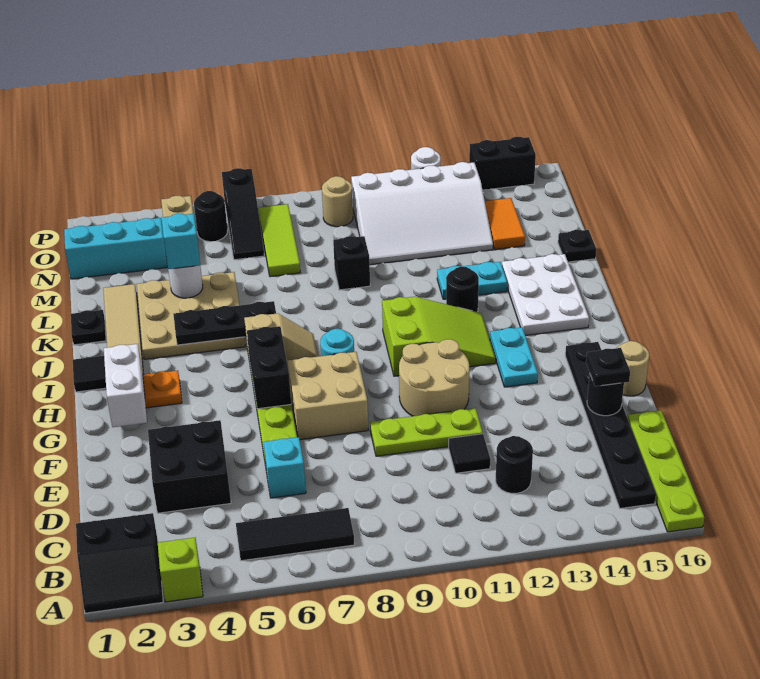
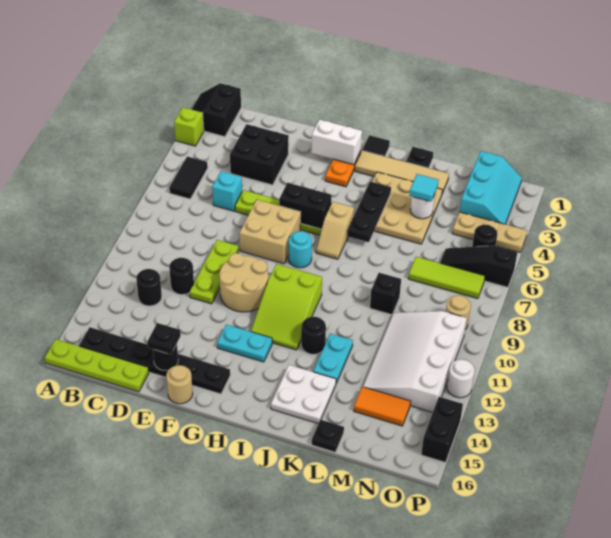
black tile B5:B7 level 1 -> black tile B5:B6 level 1
black tile D11 level 1 -> black round brick D11 level 1
white plate I14:K15 level 1 -> white plate J14:K15 level 1
cyan brick L4 level 3 -> cyan tile L4 level 3

